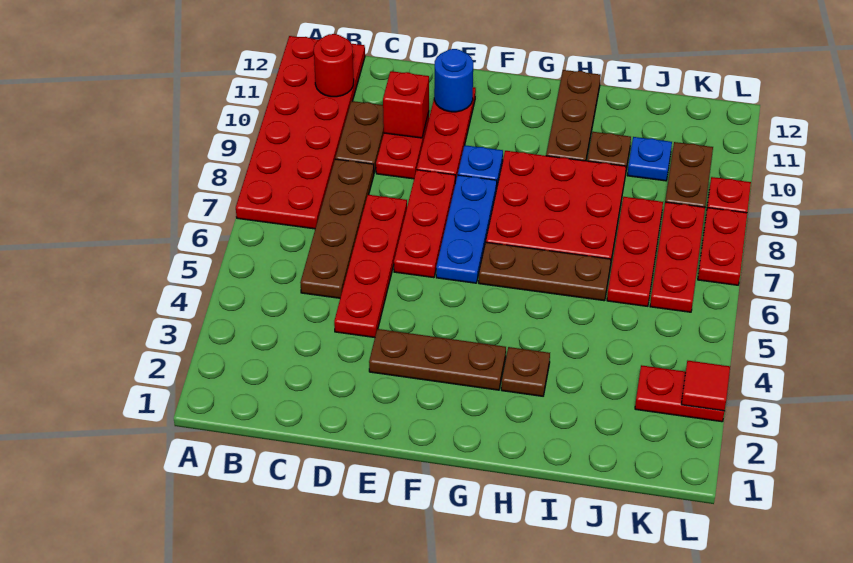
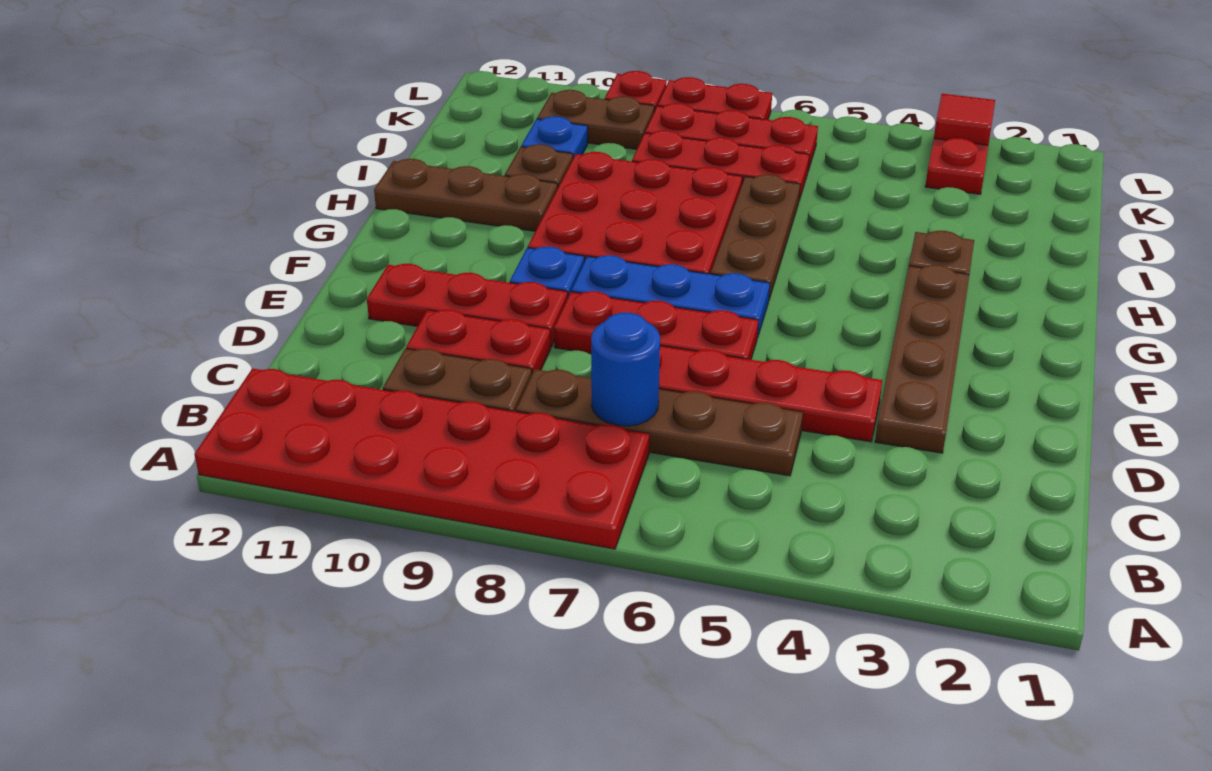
red round brick B11 level 2 -> none
red brick D10 level 2 -> none
brown plate E3:G3 level 1 -> brown plate D3:G3 level 1
blue round brick E11 level 2 -> blue round brick C7 level 2

